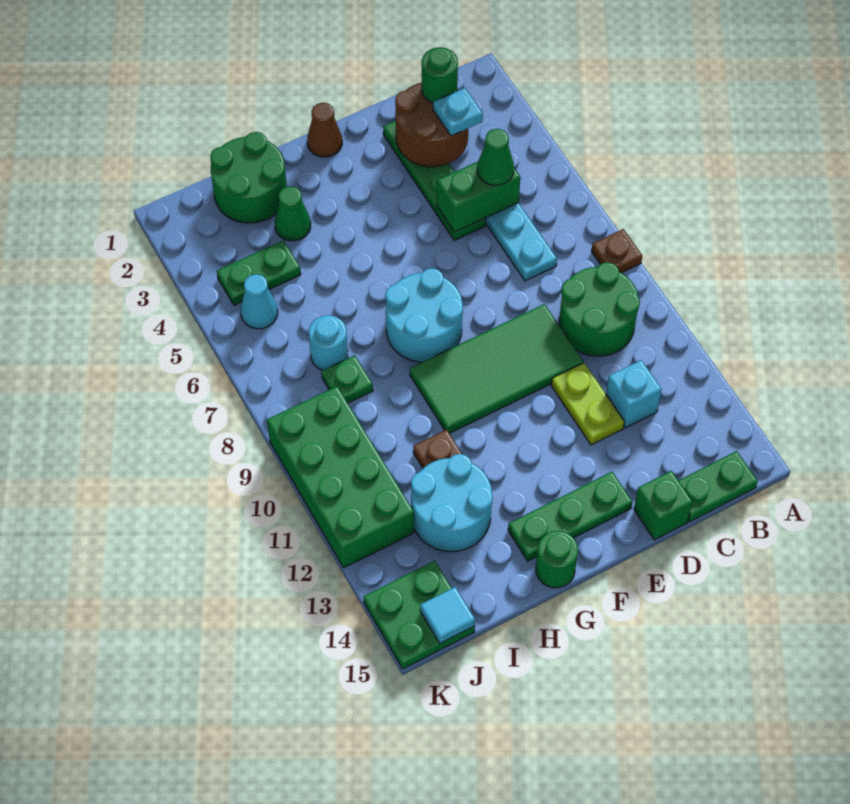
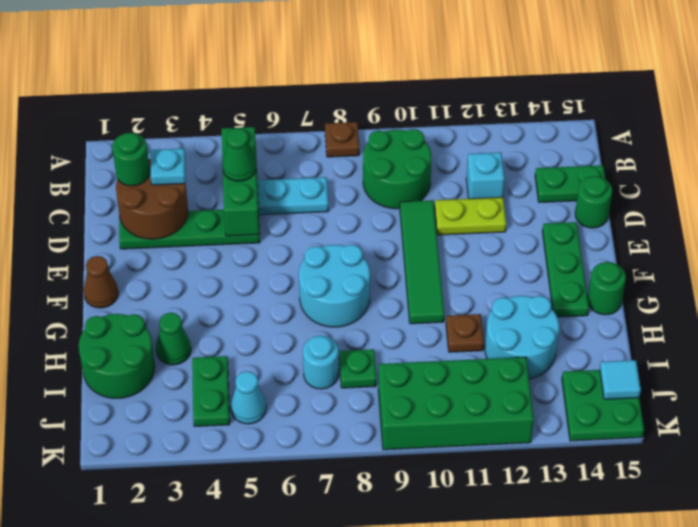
green plate B15:C15 level 1 -> green plate C14:C15 level 1
green brick C5:D5 level 2 -> green brick B5:D5 level 2
green tile D9:G10 level 1 -> green tile D10:G10 level 1
green brick D15 level 1 -> green round brick D15 level 1

